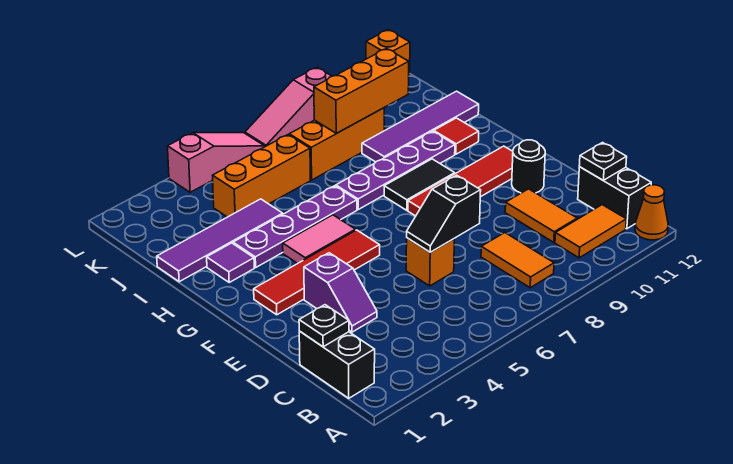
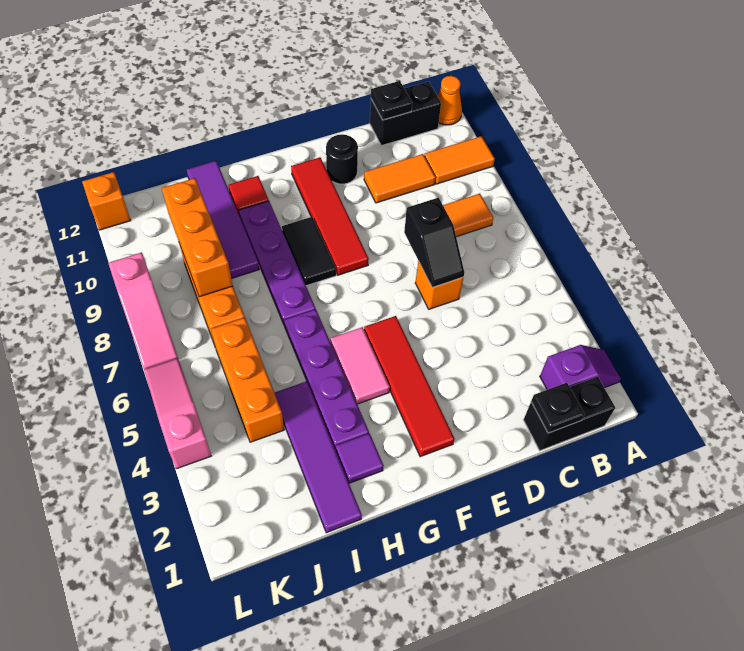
orange tile B10:B11 level 1 -> orange tile A10:B10 level 1
purple slope D3:E3 level 1 top E -> purple slope A2:B2 level 1 top B

